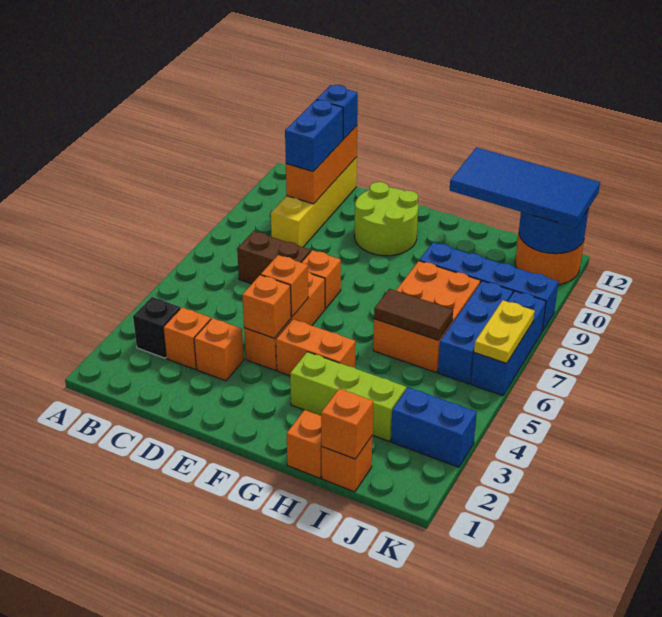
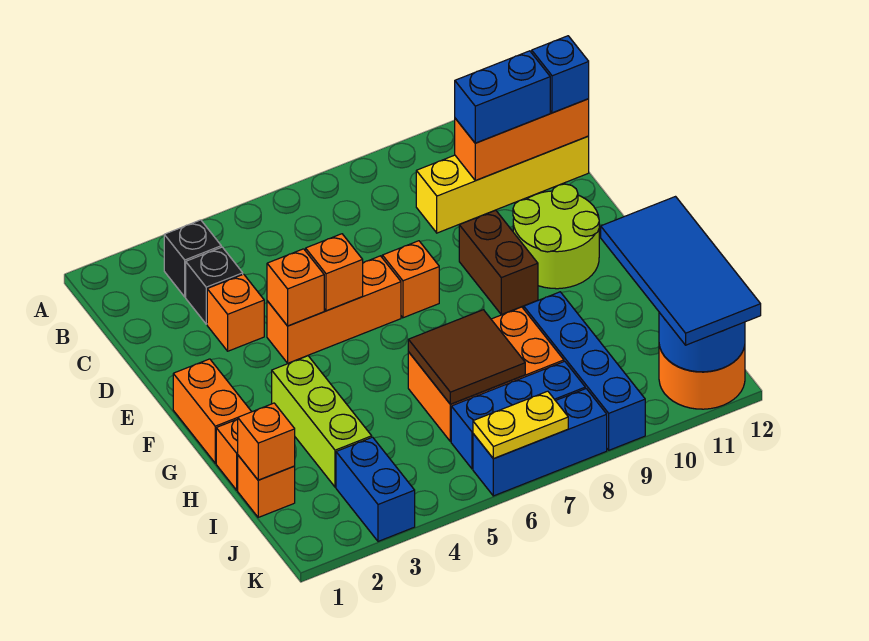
orange brick C3 level 1 -> black brick C3 level 1
brown brick C7:D7 level 1 -> brown brick E9:F9 level 1
orange brick F4:G4 level 1 -> orange brick F1:G1 level 1
brown tile H6:I6 level 2 -> brown tile H6:I7 level 2

